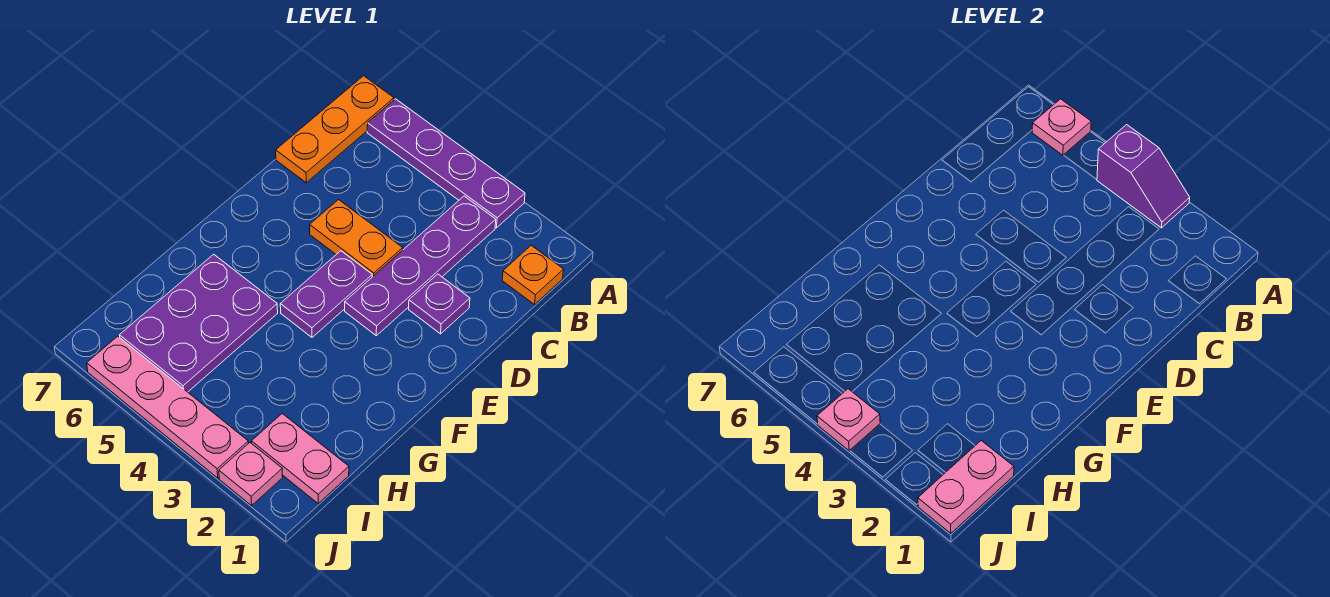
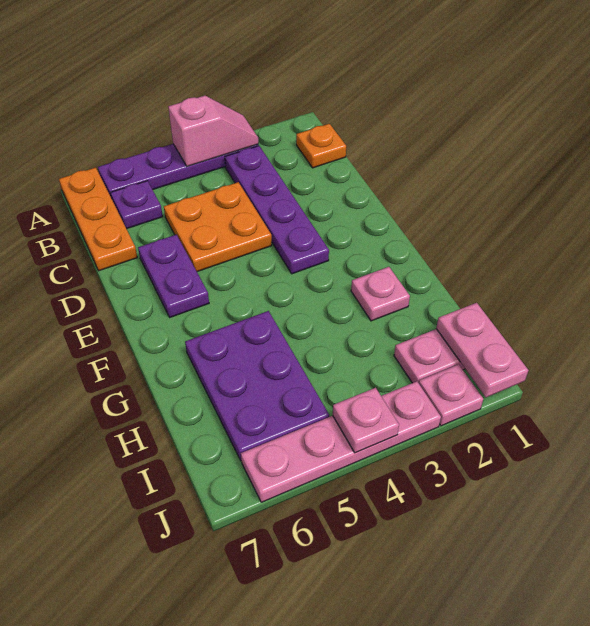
purple slope A3:A4 level 2 top 4 -> pink slope A3:A4 level 2 top 4
pink plate A6 level 2 -> pink plate G2 level 1
purple plate D2 level 1 -> purple plate B6 level 1
orange plate D4:D5 level 1 -> orange plate C4:D5 level 1
purple plate E4:F4 level 1 -> purple plate D6:E6 level 1

